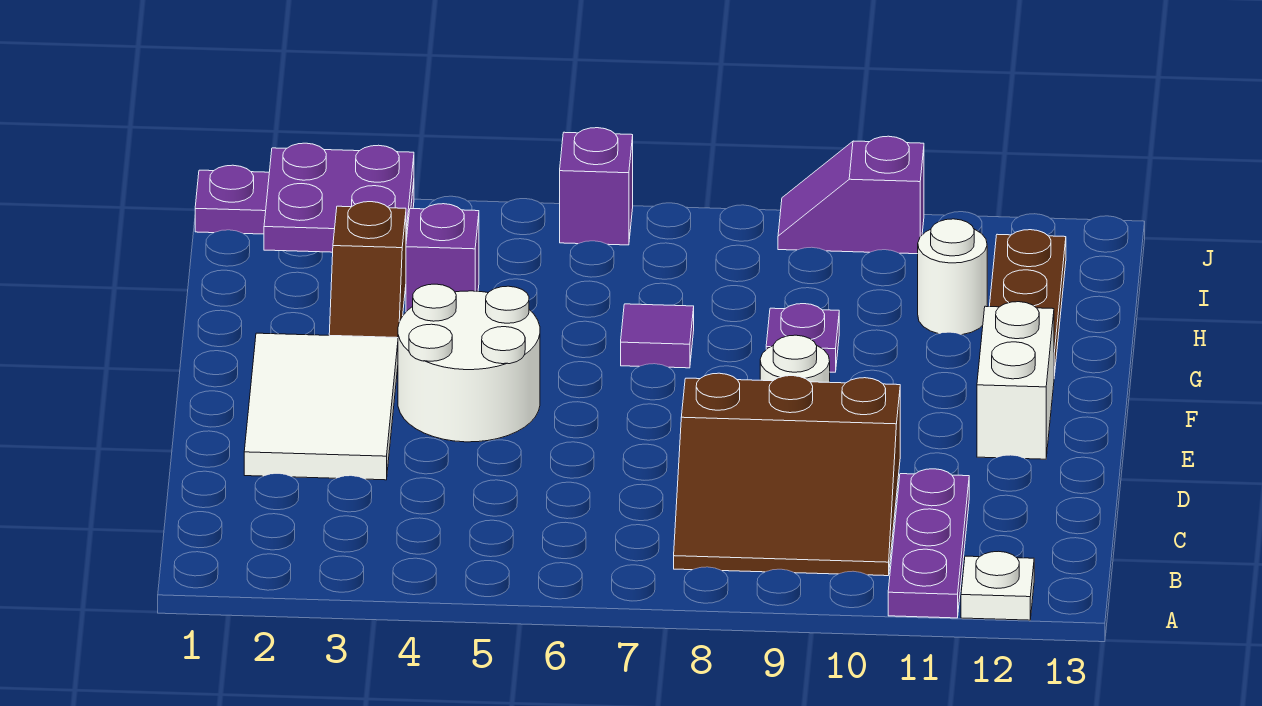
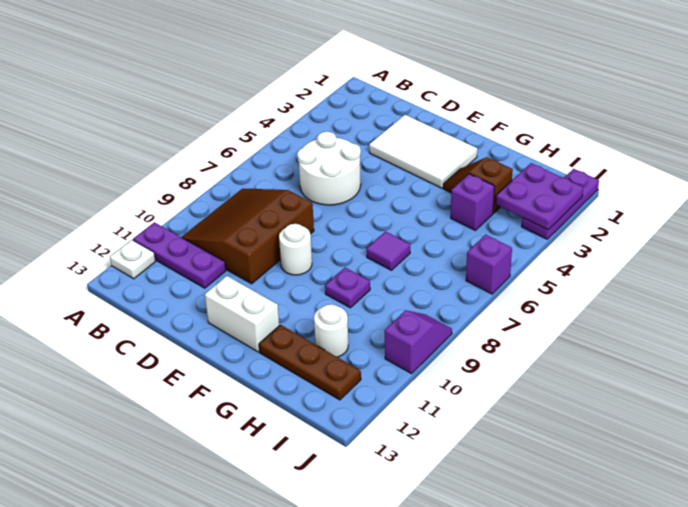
white round brick E4:F5 level 1 -> white round brick C5:D6 level 1

